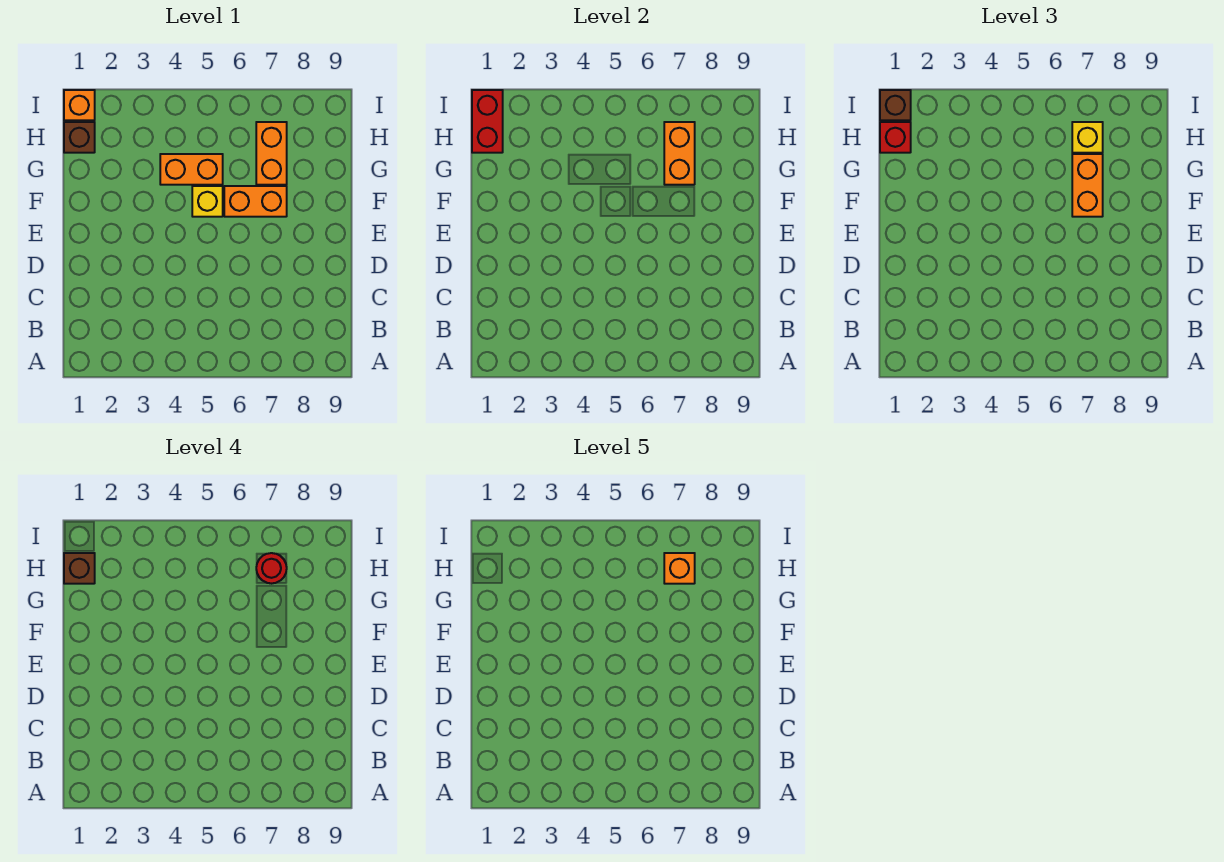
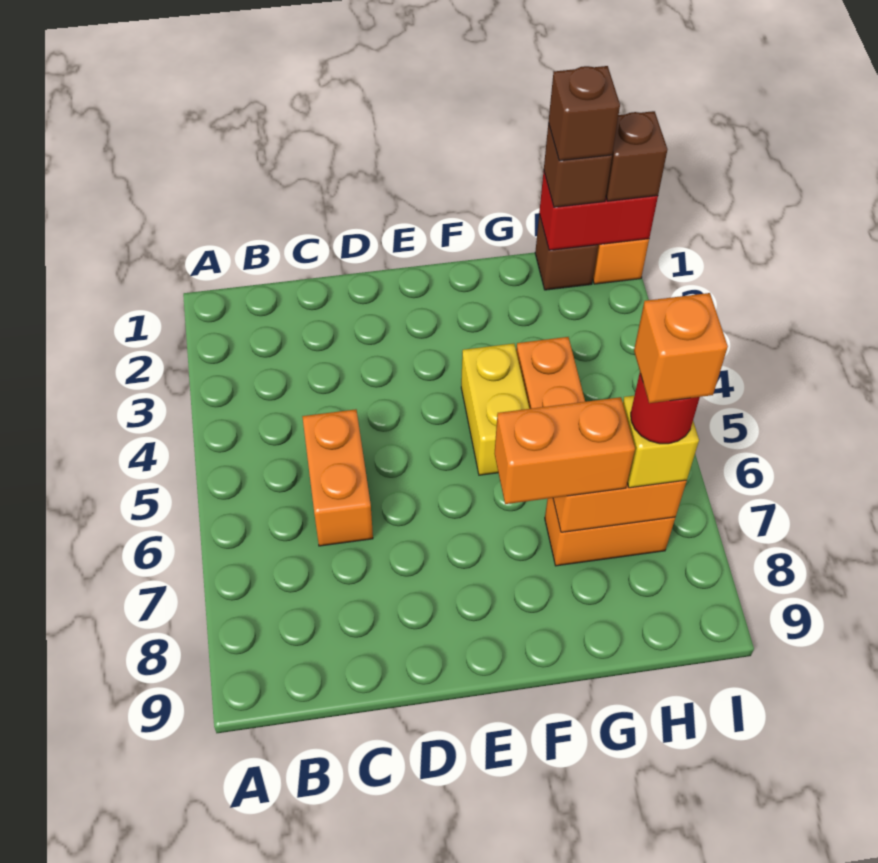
yellow brick F5 level 1 -> yellow brick F4:F5 level 1
orange brick F6:F7 level 1 -> orange brick C5:C6 level 1
red brick H1 level 3 -> brown brick H1 level 3

